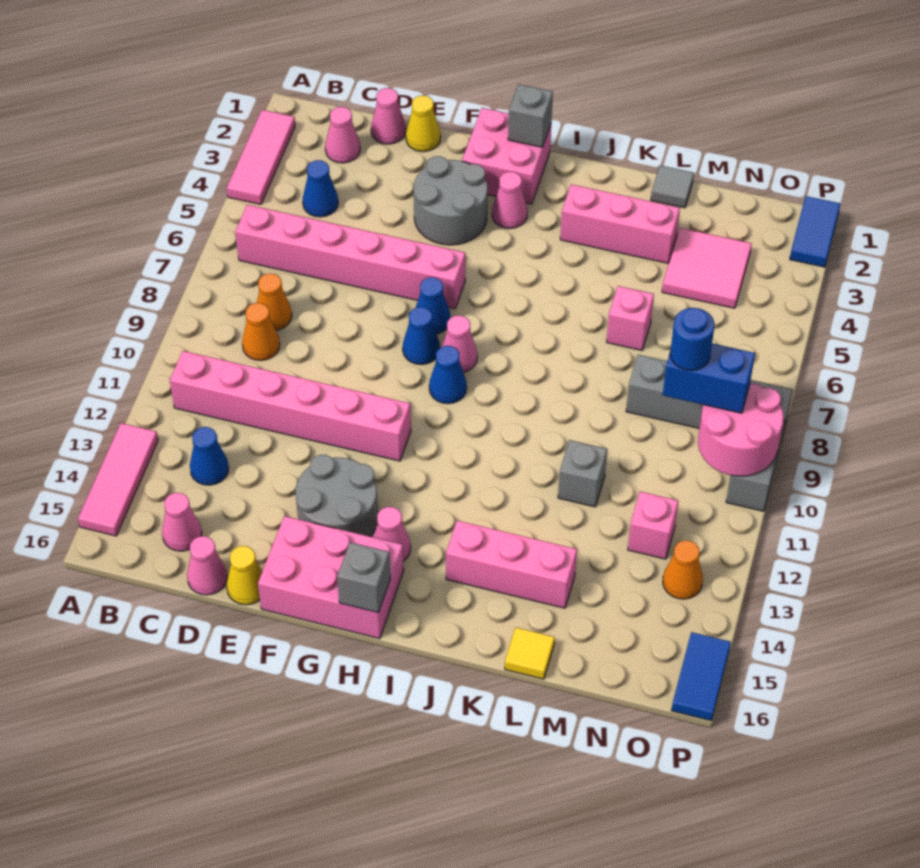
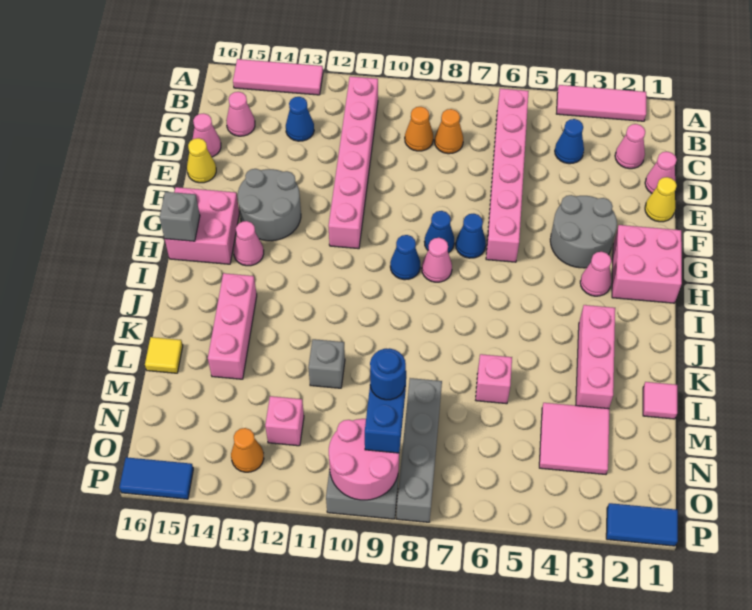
pink brick F15:H16 level 1 -> pink brick G15:H16 level 1
grey brick H1 level 2 -> none
grey tile L1 level 1 -> pink tile L1 level 1

